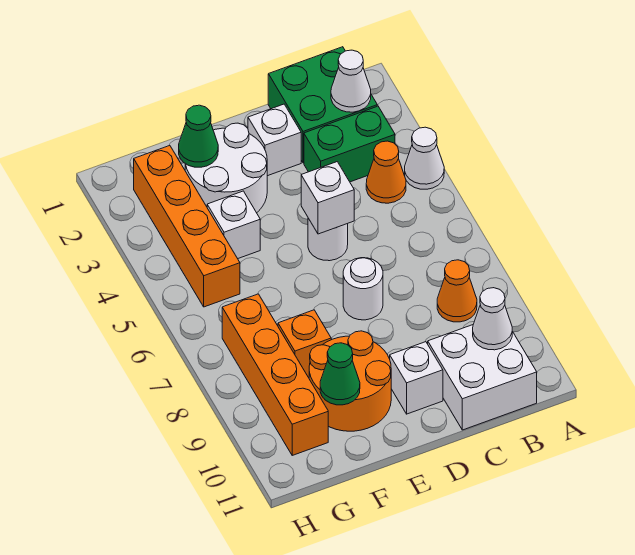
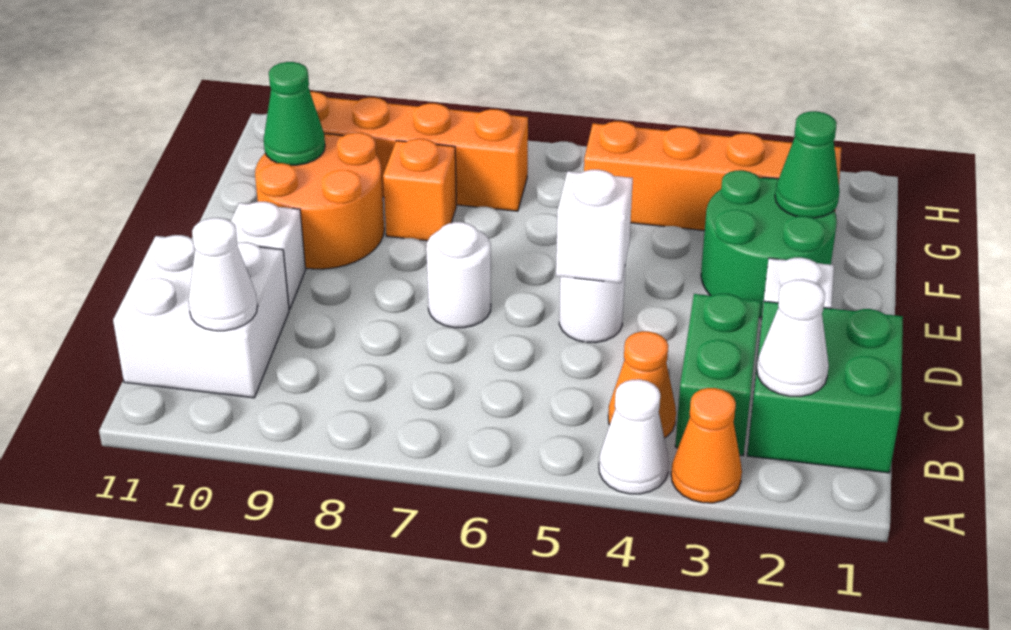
orange cone B8 level 1 -> orange cone A3 level 1
white round brick E2:F3 level 1 -> green round brick E2:F3 level 1
white brick F4 level 1 -> none

